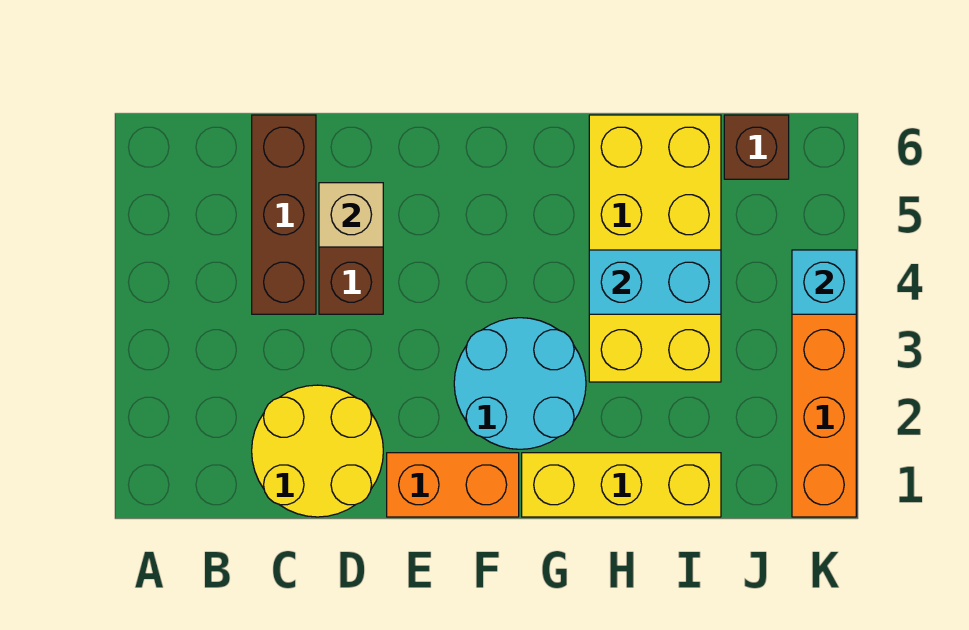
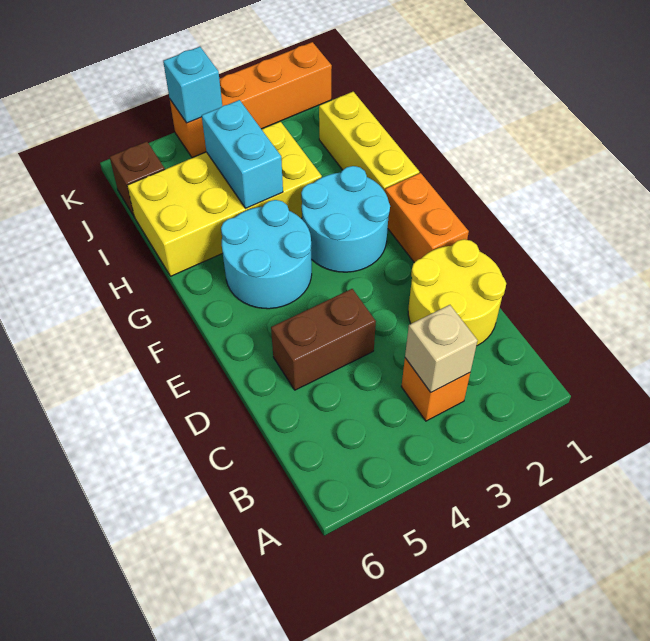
none -> orange brick B3 level 1
brown brick C4:C6 level 1 -> none
tan brick D5 level 2 -> tan brick B3 level 2
none -> cyan round brick F4:G5 level 1

